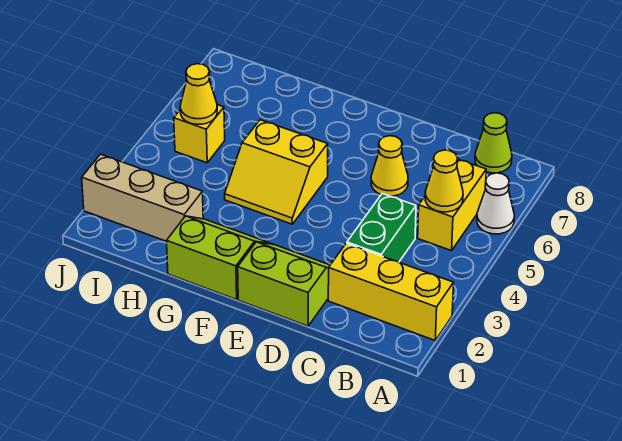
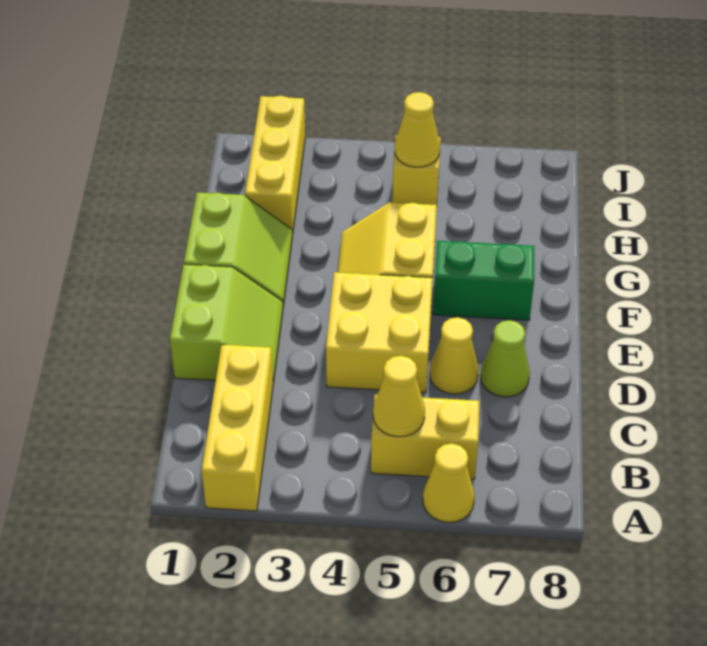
white cone A6 level 1 -> yellow cone A6 level 1
lime cone B8 level 1 -> lime cone D7 level 1
green brick C3:C4 level 1 -> green brick F6:F7 level 1
none -> yellow brick D4:E5 level 1
tan brick H2:J2 level 1 -> yellow brick H2:J2 level 1

